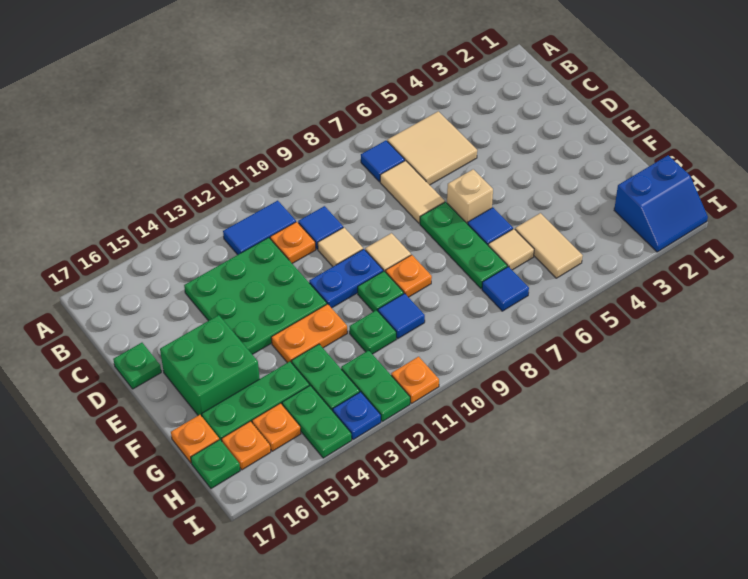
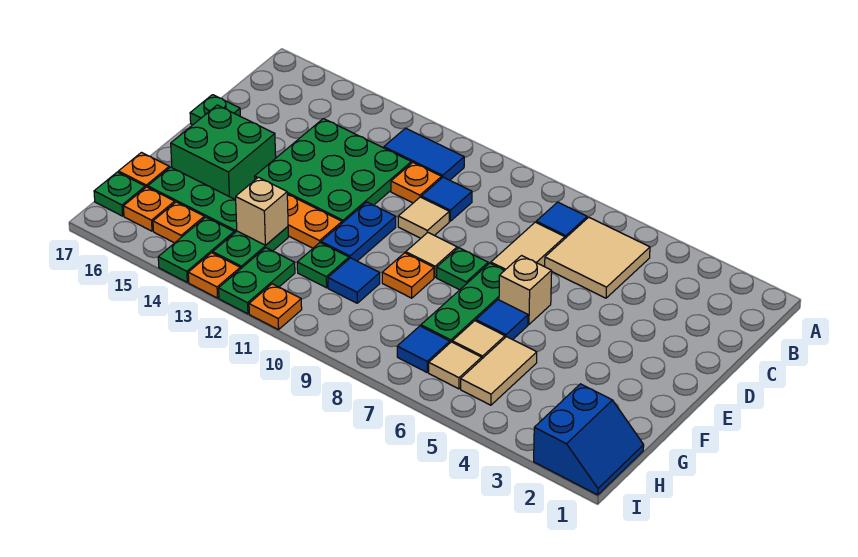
blue plate E10:E11 level 1 -> blue plate E11:F11 level 1
green plate F10 level 1 -> green plate E8 level 1
none -> tan brick G13 level 2
blue slope H1:I2 level 1 top H -> blue slope H1:I2 level 1 top 2
none -> tan tile H6 level 1
blue plate I13 level 1 -> orange plate I13 level 1

